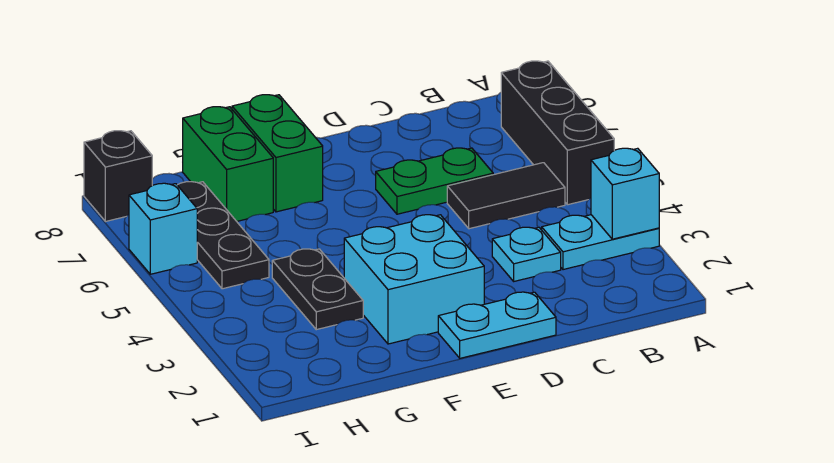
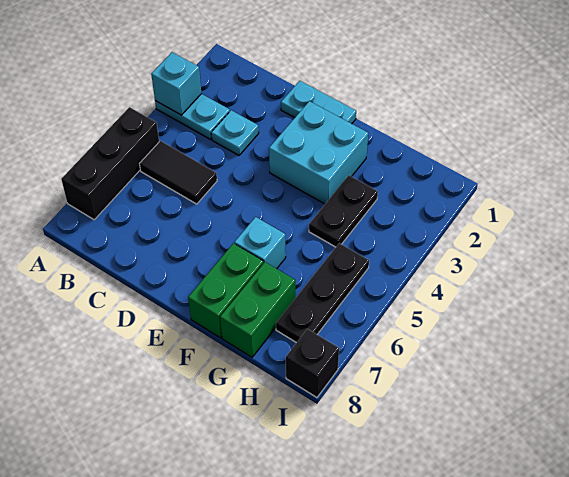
green plate C6:D6 level 1 -> none
cyan brick I6 level 1 -> cyan brick F6 level 1

